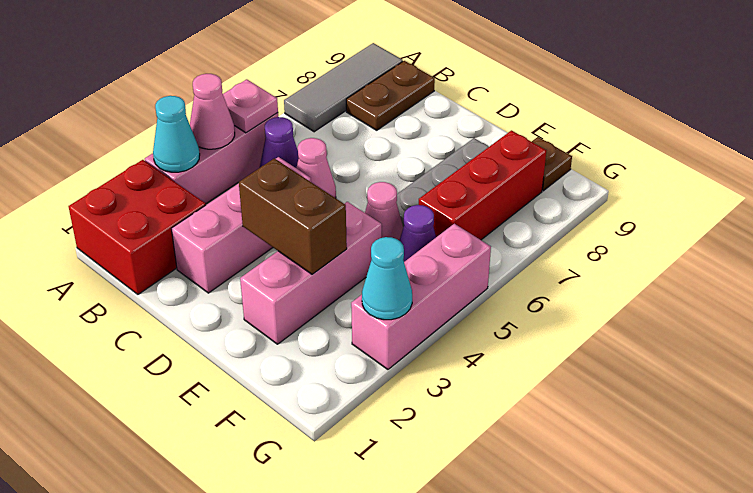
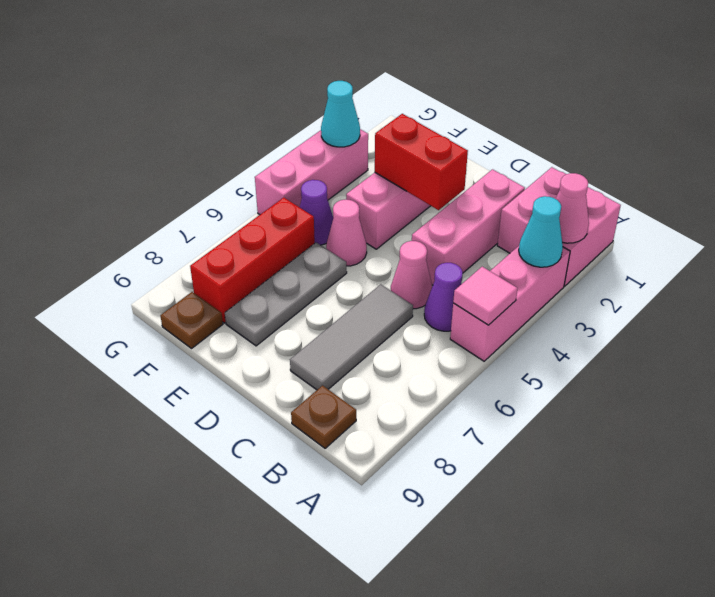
red brick A1:B2 level 1 -> pink brick A1:B2 level 1
pink cone A4 level 2 -> pink cone A2 level 2
pink plate A5 level 2 -> pink tile A5 level 2
grey tile A7:A9 level 1 -> grey tile C6:C8 level 1
brown plate B8:B9 level 1 -> brown plate B9 level 1
brown brick D3:E3 level 2 -> red brick D3:E3 level 2

